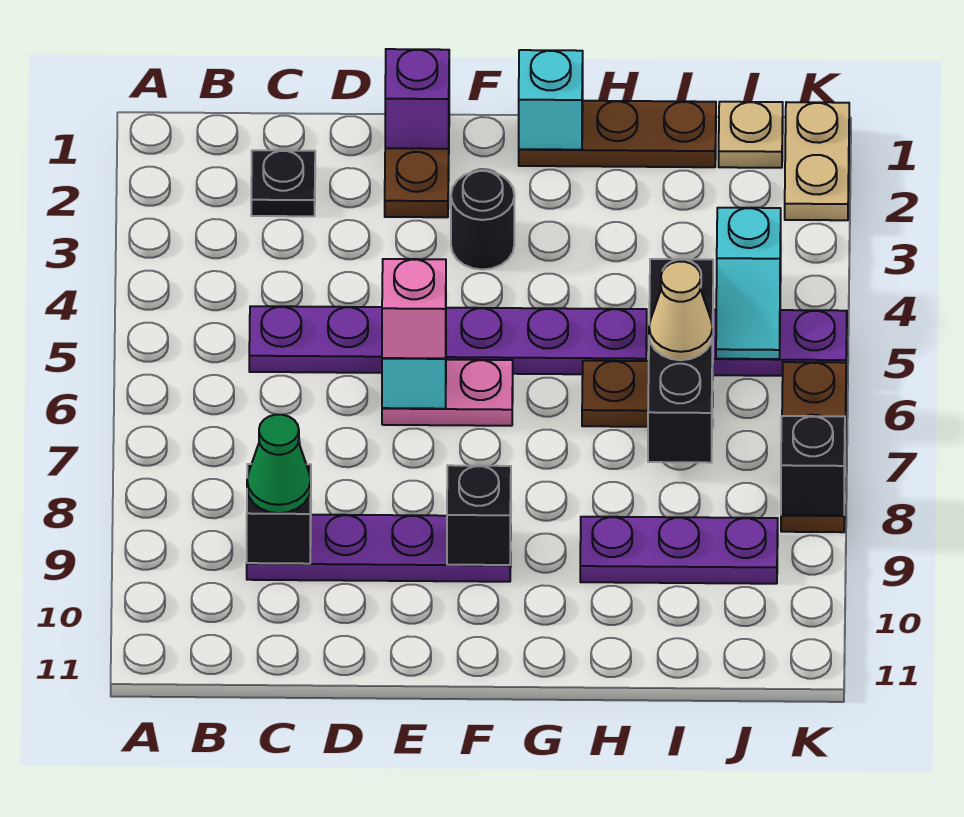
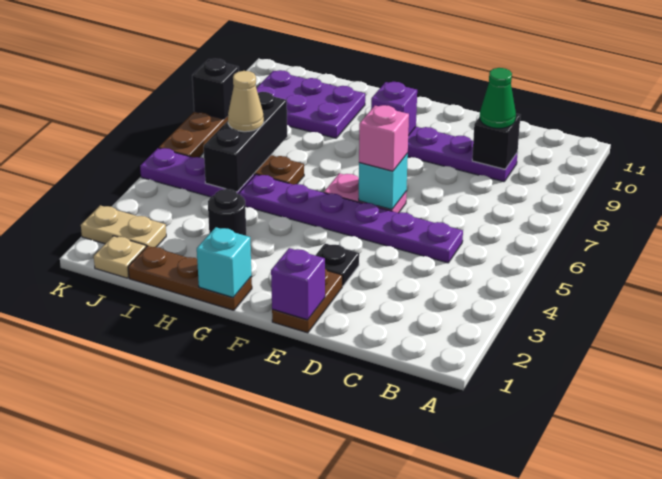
black plate C2 level 1 -> black plate E3 level 1
black round brick F3 level 1 -> black round brick H3 level 1
black brick F9 level 2 -> purple brick F9 level 2
purple plate H9:J9 level 1 -> purple plate H9:J10 level 1
cyan slope J4:J5 level 2 top 4 -> none
tan plate K1:K2 level 1 -> tan plate J2:K2 level 1

